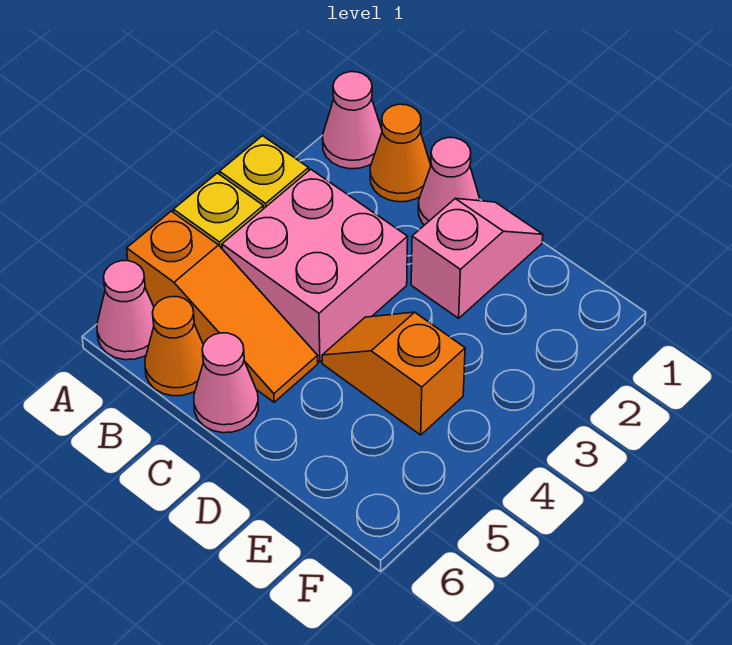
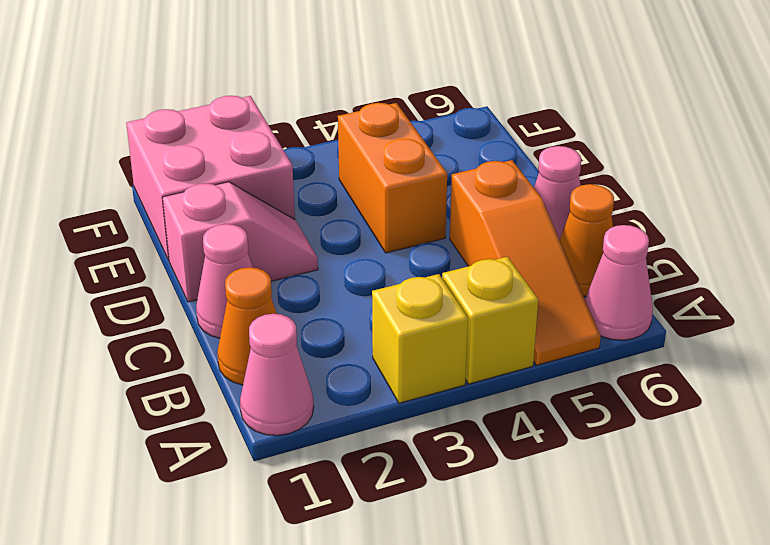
orange slope A5:C5 level 1 top A -> orange slope A5:C5 level 1 top C
pink brick B3:C4 level 1 -> pink brick E1:F2 level 1
pink slope D1:D2 level 1 top 2 -> pink slope D1:D2 level 1 top 1
orange slope D4:E4 level 1 top E -> orange brick D4:E4 level 1

